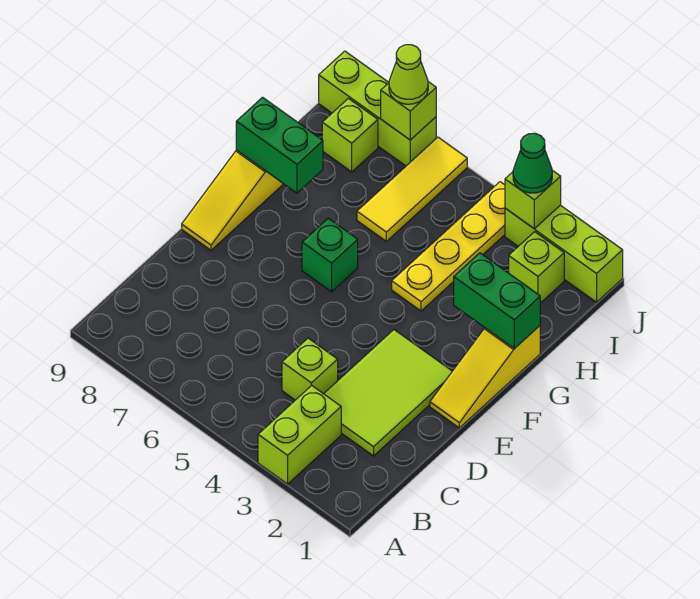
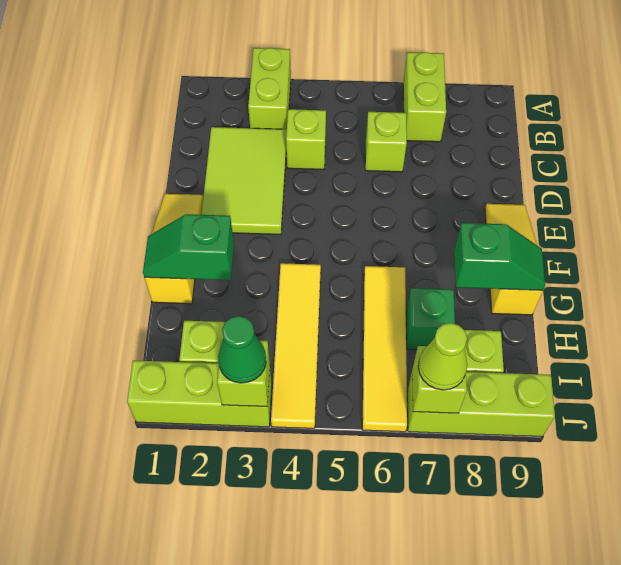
none -> lime brick A7:B7 level 1
none -> lime brick C6 level 1
green brick F6 level 1 -> green brick H7 level 1
green brick G1:G2 level 2 -> green slope G1:G2 level 2 top 2
yellow plate G4:J4 level 1 -> yellow tile G4:J4 level 1
green brick G8:G9 level 2 -> green slope G8:G9 level 2 top 8
yellow tile H6:J6 level 1 -> yellow tile G6:J6 level 1

